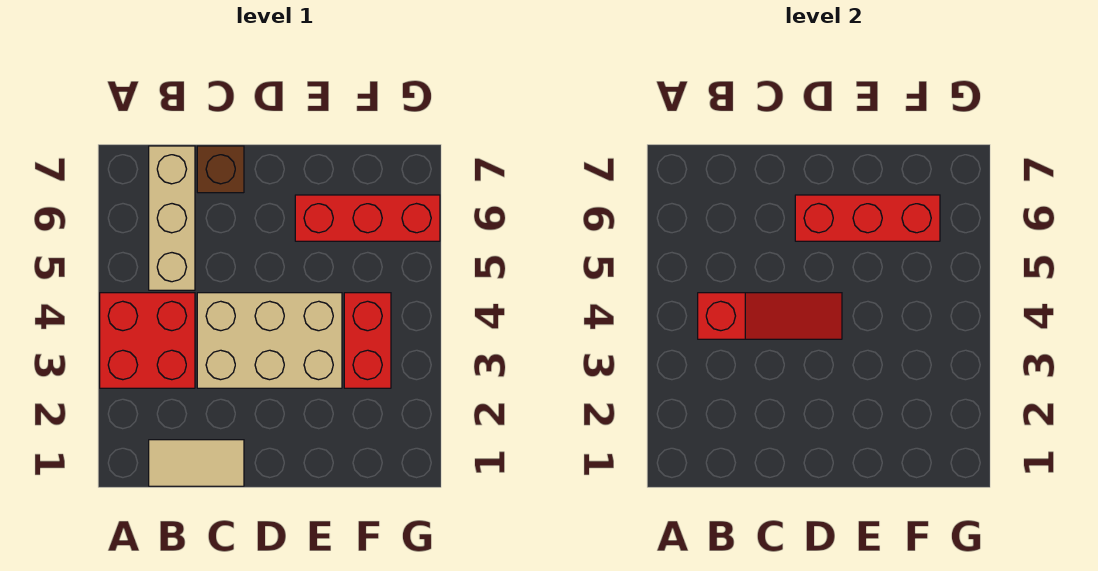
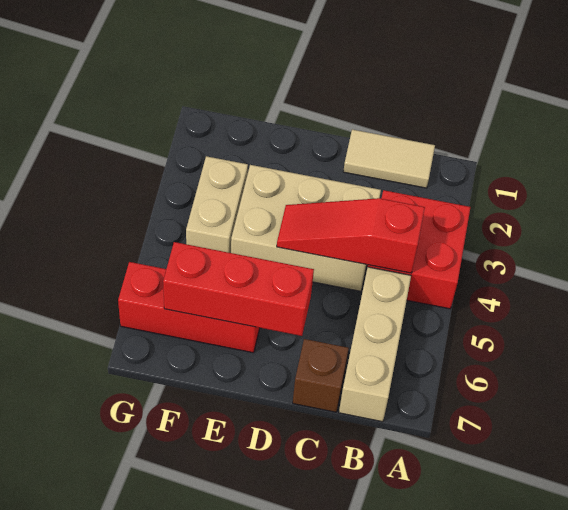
red brick F3:F4 level 1 -> tan brick F3:F4 level 1

